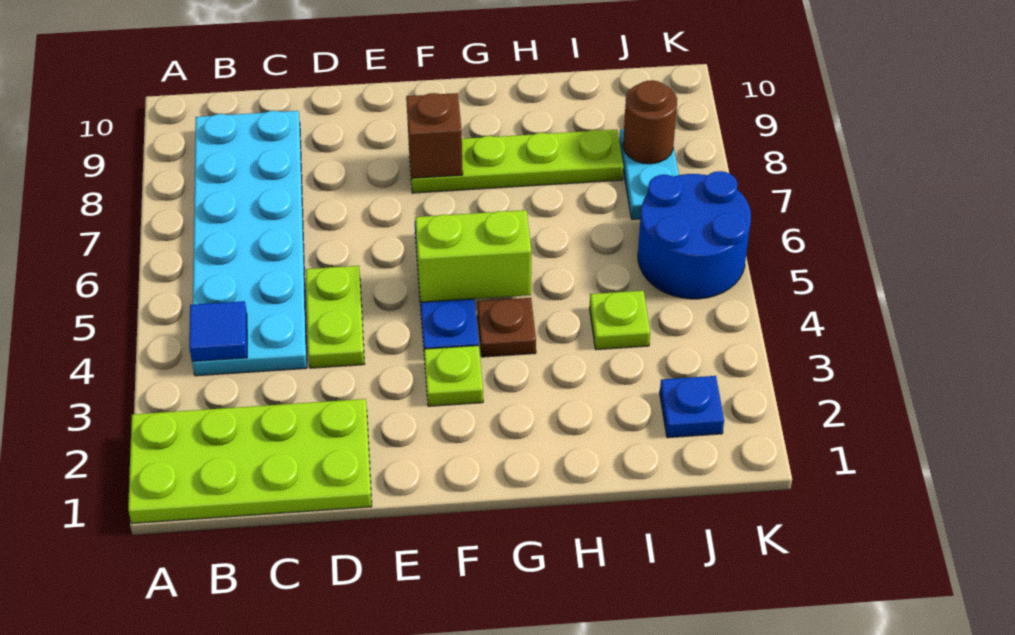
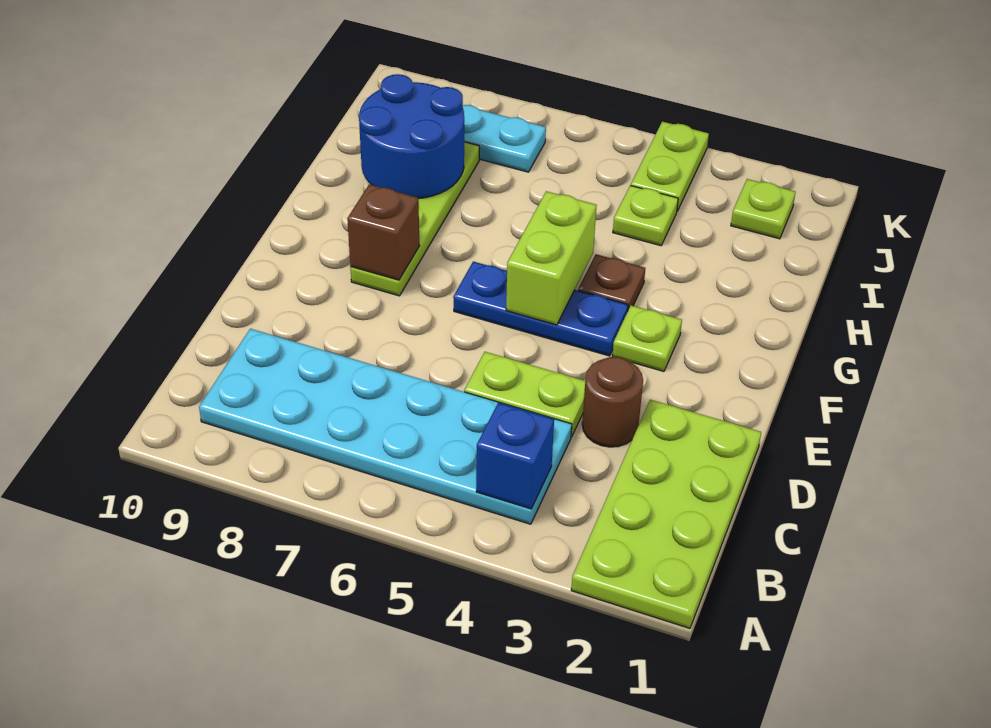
blue tile B4 level 2 -> blue brick B4 level 2
blue plate J2 level 1 -> lime plate J2 level 1
none -> lime plate J4:K4 level 1
blue round brick J5:K6 level 1 -> blue round brick H8:I9 level 2
brown round brick J8 level 2 -> brown round brick D3 level 1

